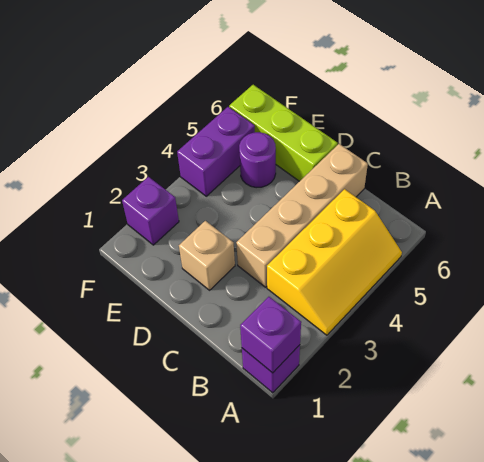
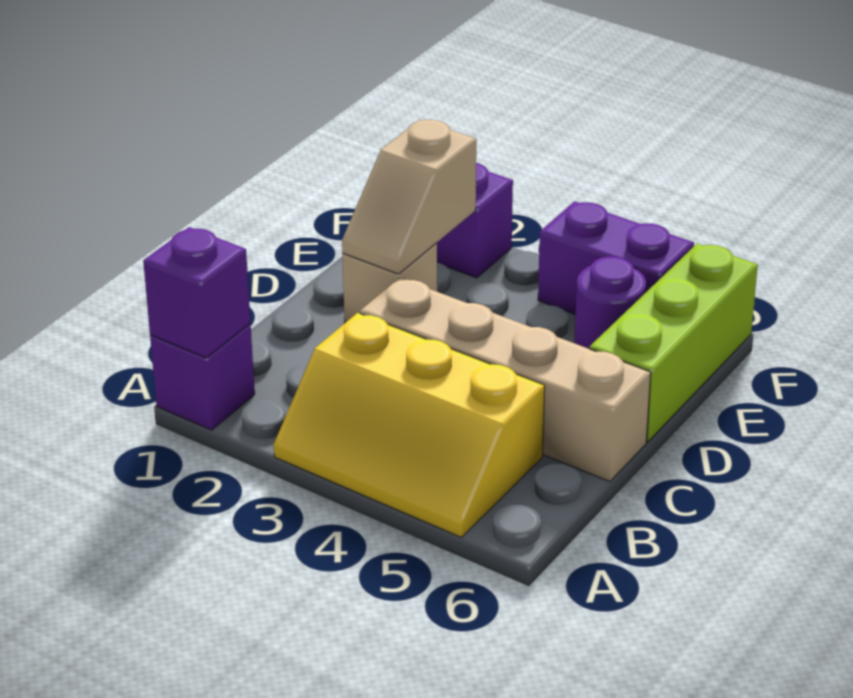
none -> tan slope D2:E2 level 2 top E

